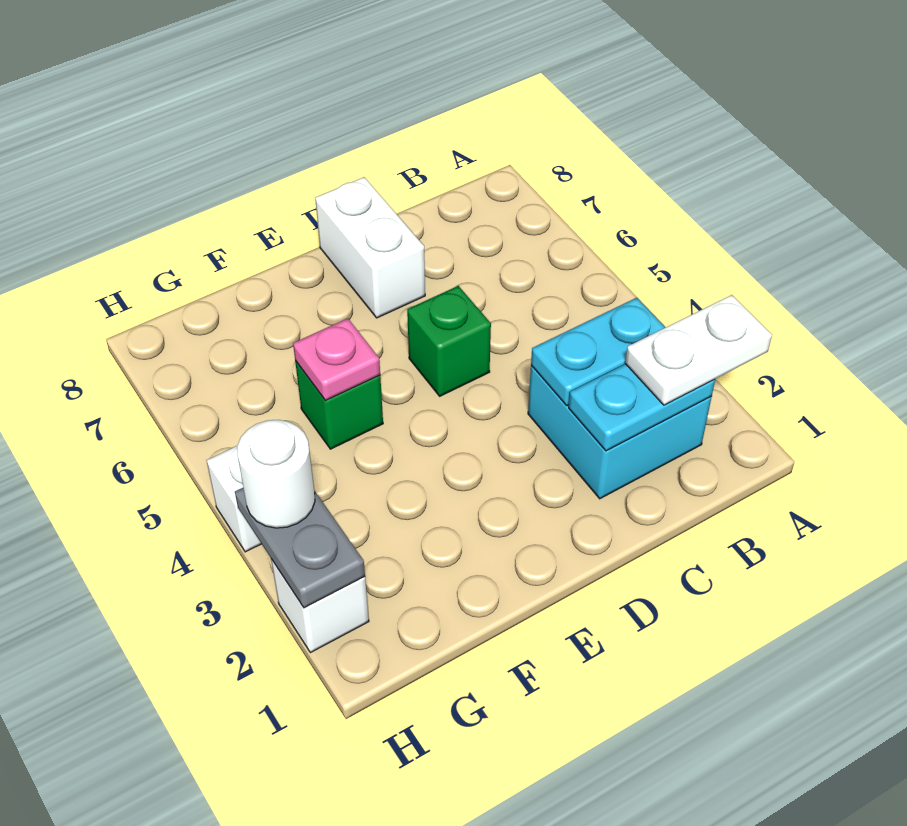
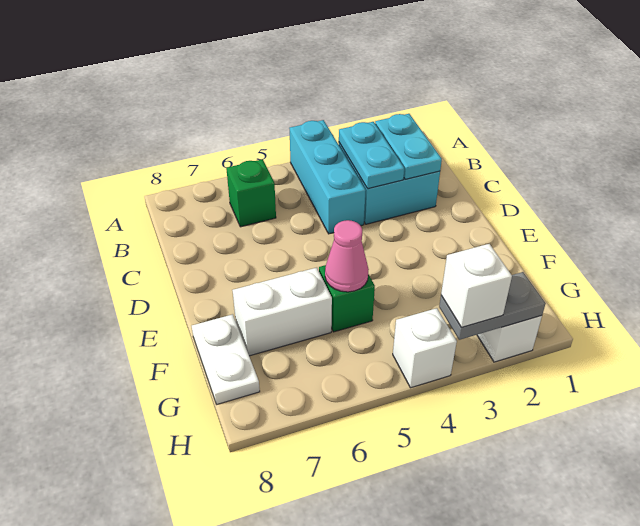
white plate A2:B2 level 3 -> white plate F8:G8 level 1
none -> cyan brick A4:C4 level 1
green brick D5 level 1 -> green brick B6 level 1
white brick D7:D8 level 1 -> white brick F6:F7 level 1
pink plate F5 level 2 -> pink cone F5 level 2
white round brick H3 level 3 -> white brick H3 level 3

